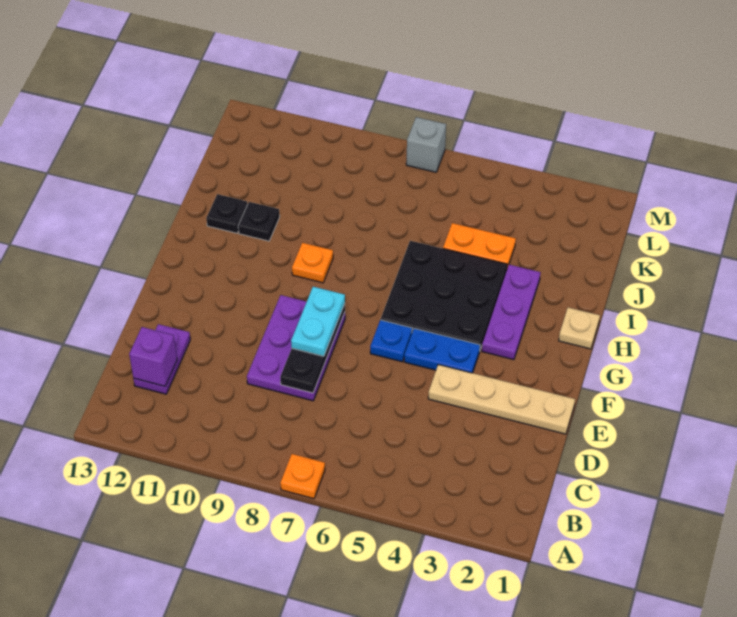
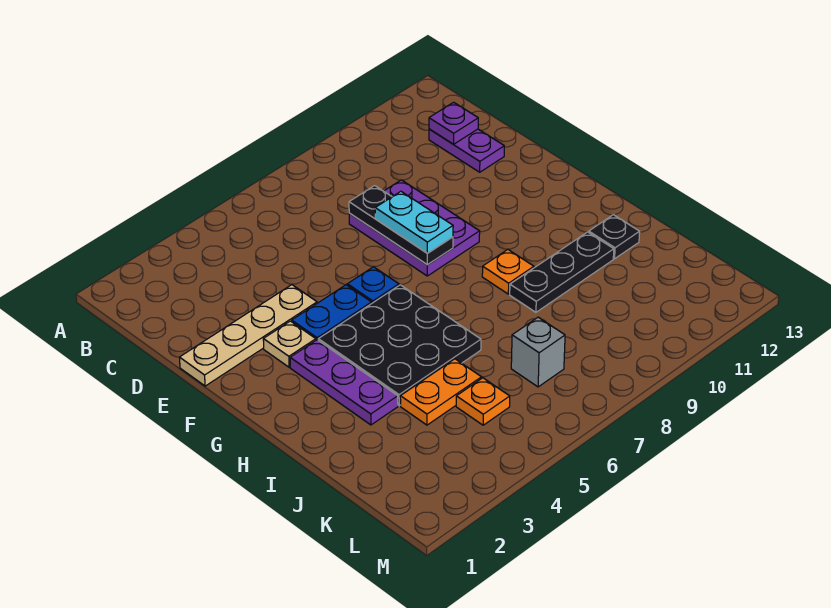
orange plate A7 level 1 -> orange plate K5 level 1
purple brick C12 level 2 -> purple plate C12 level 2
tan plate H1 level 1 -> tan plate F3 level 1
black plate I11 level 1 -> black plate I9:I11 level 1
grey brick M7 level 1 -> grey brick K7 level 1

